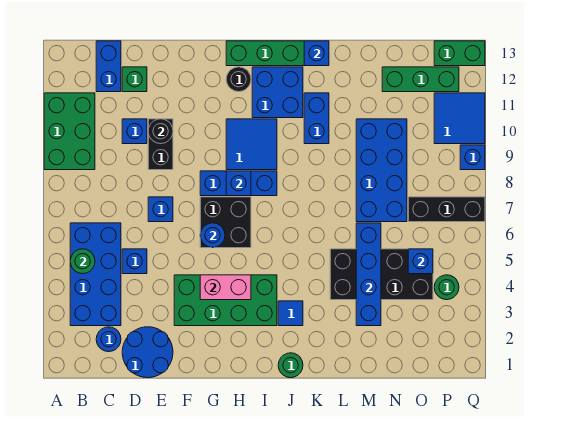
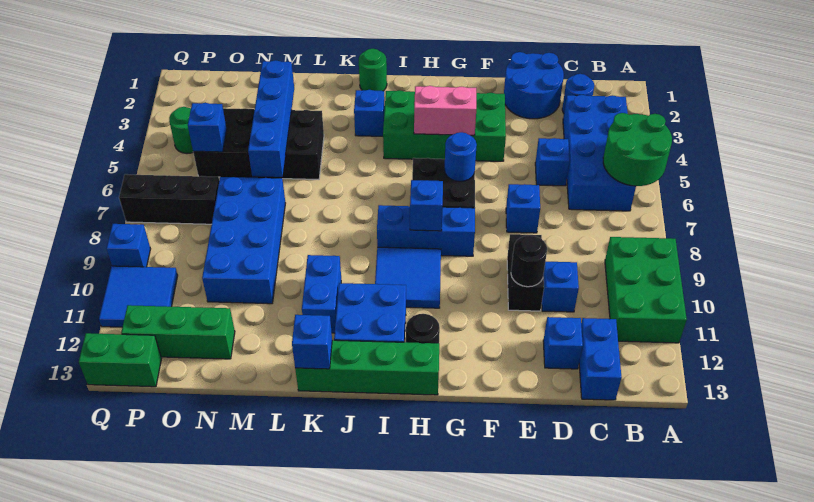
green round brick B5 level 2 -> green round brick A5:B6 level 2
green brick D12 level 1 -> blue brick D12 level 1
blue tile J3 level 1 -> blue brick J3 level 1

